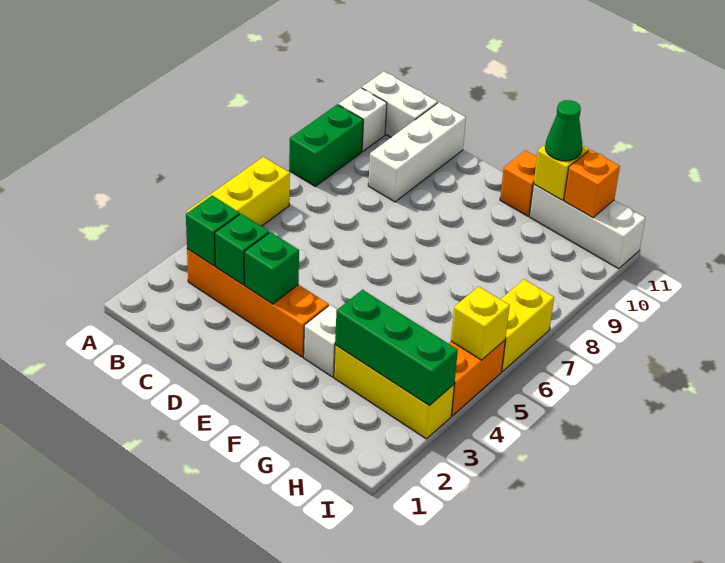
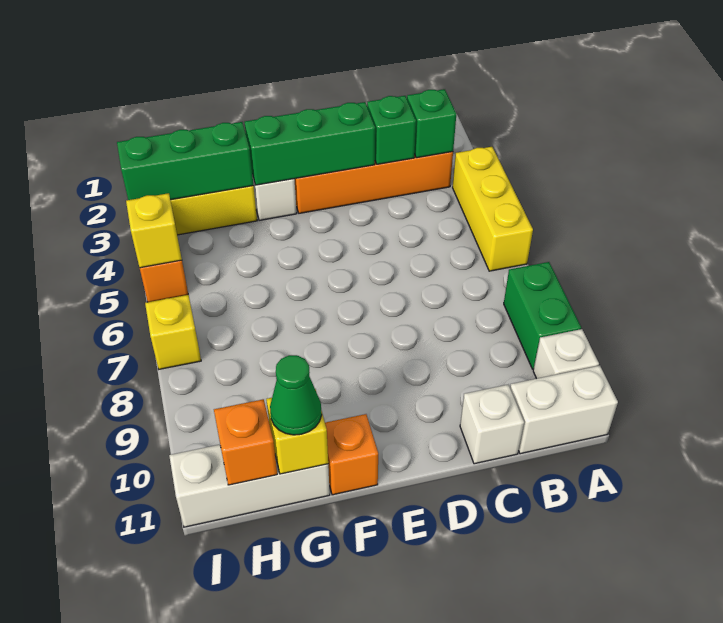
white brick C9:C11 level 1 -> white brick C11 level 1
green brick D3 level 2 -> green brick D3:F3 level 2
yellow brick I6:I7 level 1 -> yellow brick I7 level 1

